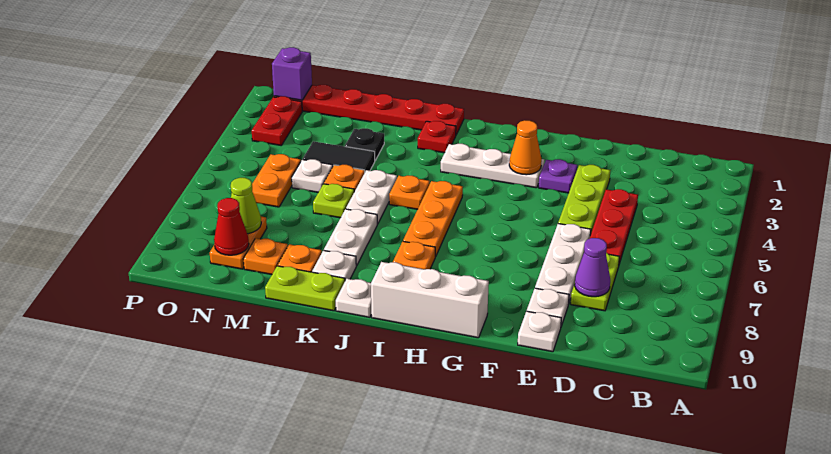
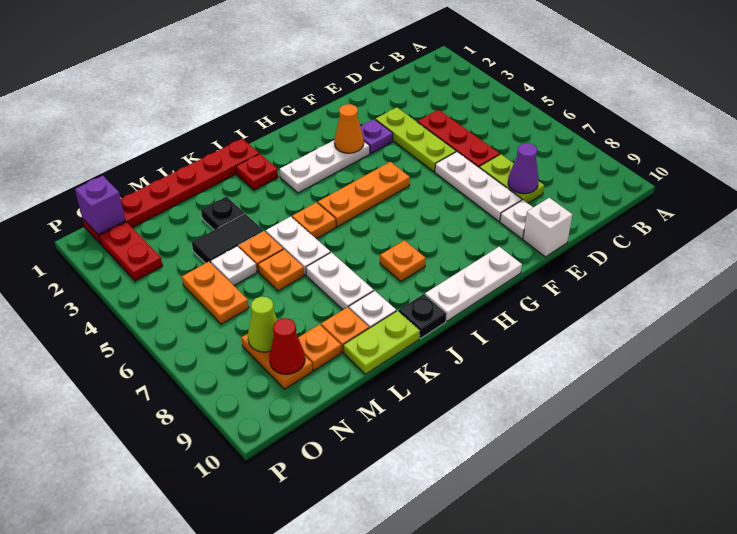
white plate E10 level 1 -> white brick E10 level 1
white brick G10:I10 level 1 -> white plate G10:I10 level 1
orange plate I5:I7 level 1 -> orange plate G5:I5 level 1
white plate J10 level 1 -> black plate J10 level 1
lime plate L6 level 1 -> orange plate L6 level 1

